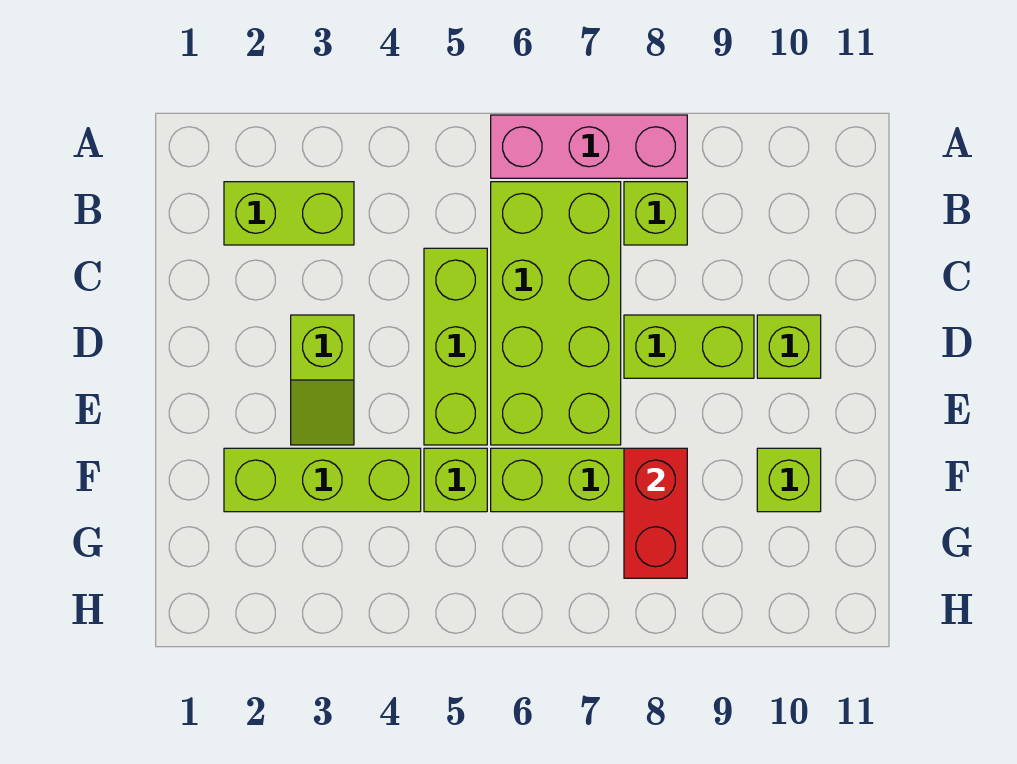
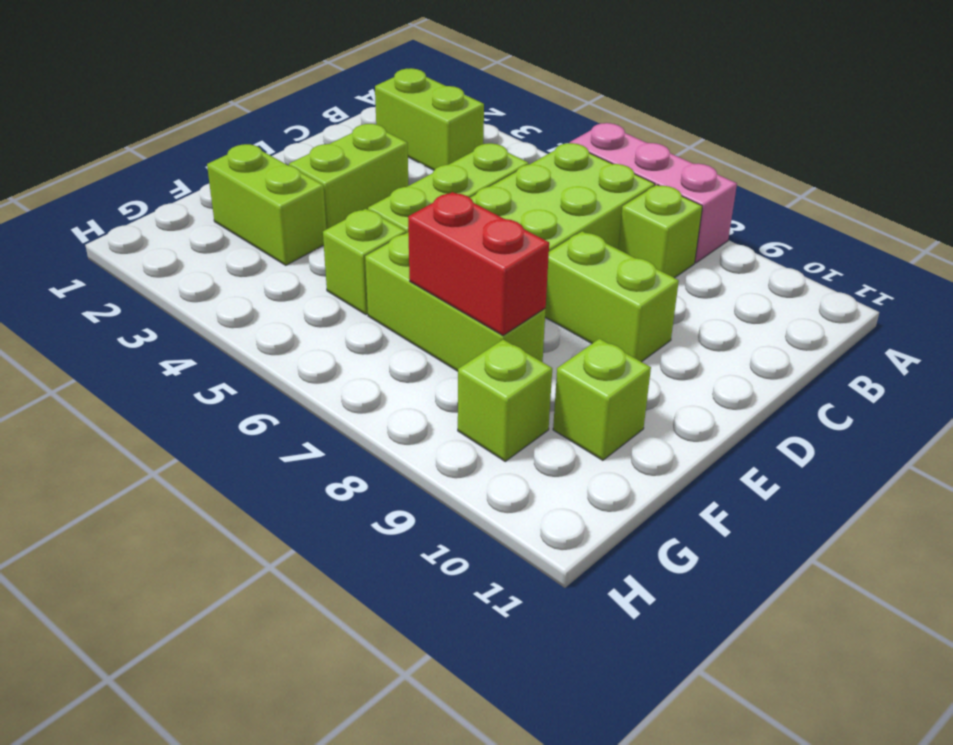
lime slope D3:E3 level 1 top D -> lime brick D3:E3 level 1
lime brick D10 level 1 -> lime brick G9 level 1
lime brick F2:F4 level 1 -> lime brick F2:F3 level 1
red brick F8:G8 level 2 -> red brick F7:F8 level 2

